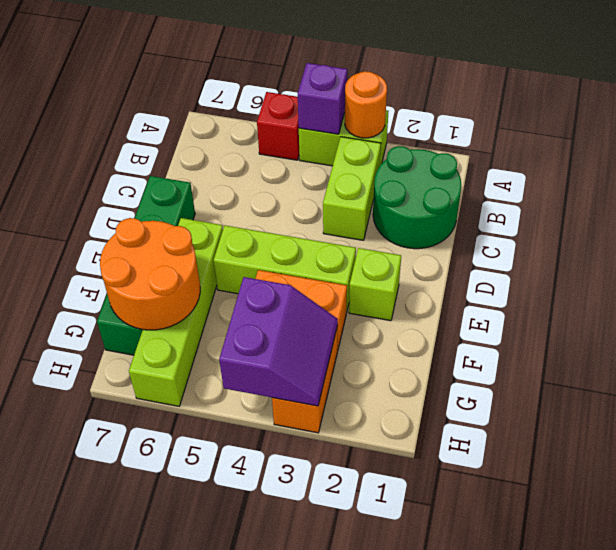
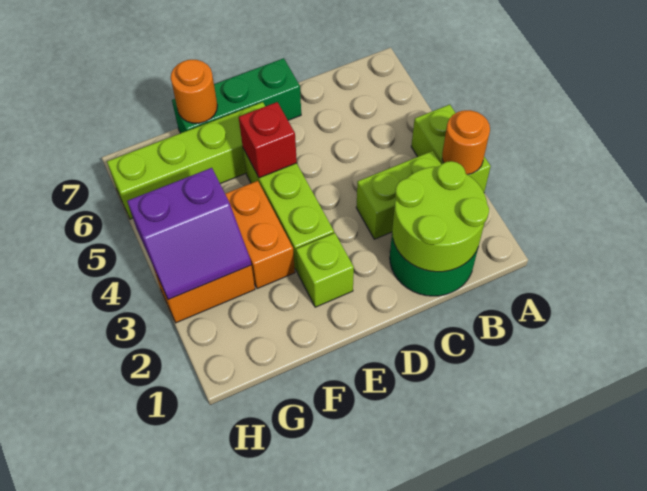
purple brick A4 level 2 -> none
red brick A5 level 1 -> red brick E5 level 2
none -> lime round brick B1:C2 level 2
green brick D7:G7 level 1 -> green brick D7:F7 level 1
orange round brick F6:G7 level 2 -> orange round brick F7 level 2

